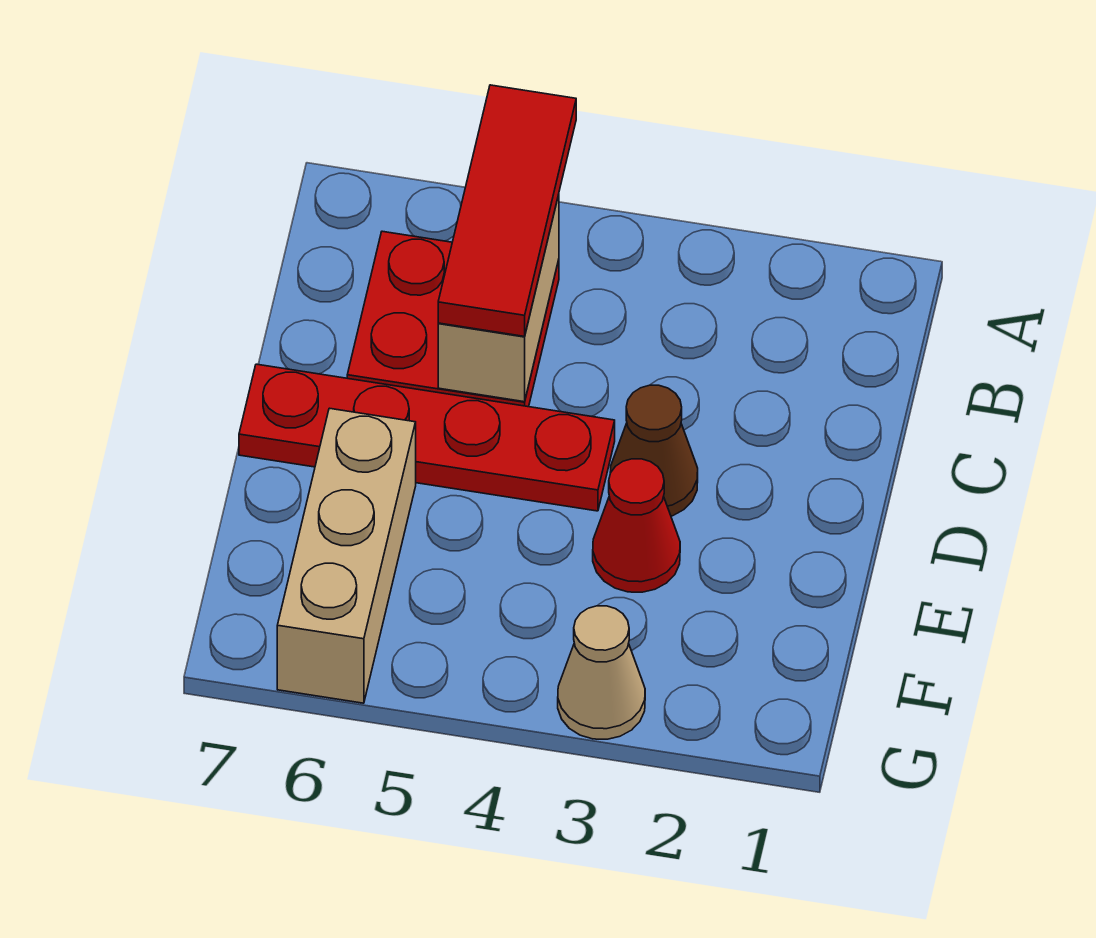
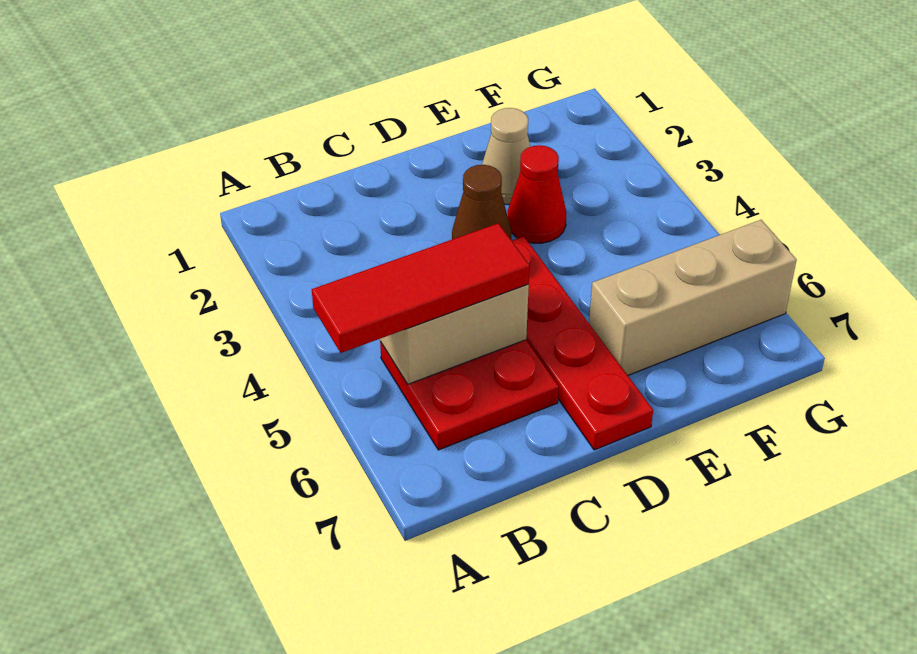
tan cone G3 level 1 -> tan cone E2 level 1

